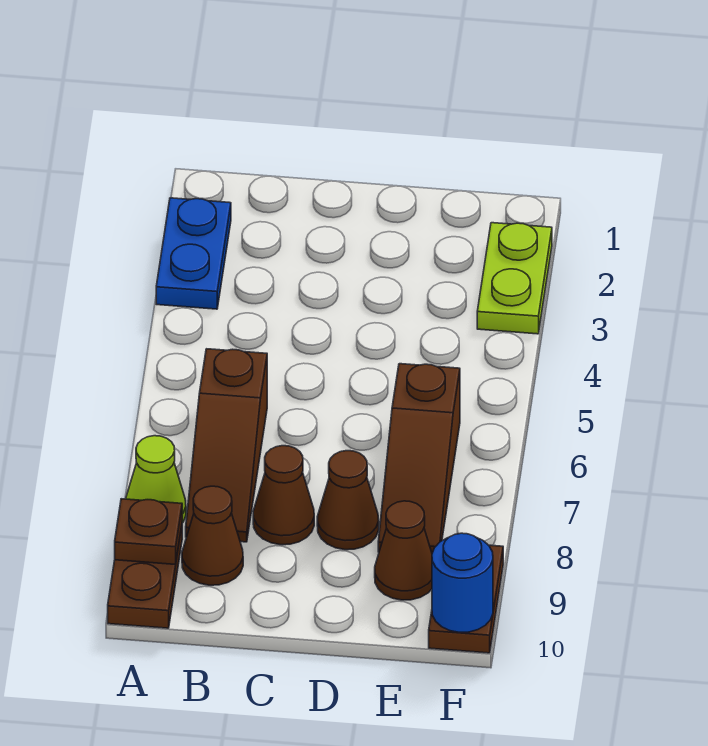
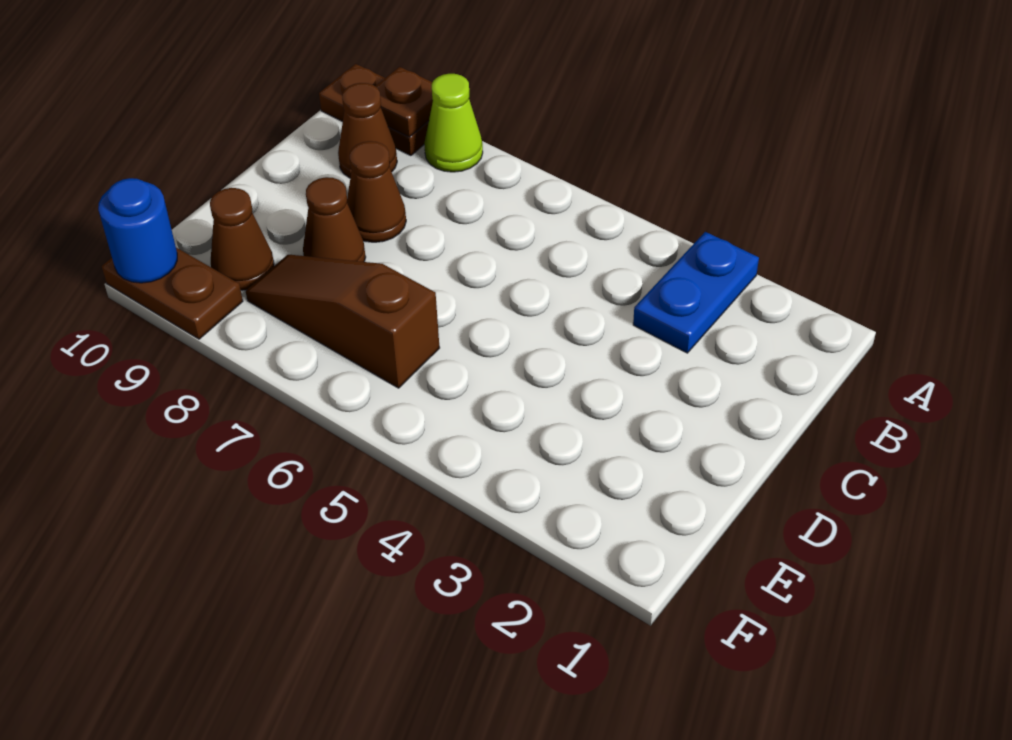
blue plate A2:A3 level 1 -> blue plate A3:B3 level 1
brown slope B6:B8 level 1 top 6 -> none
lime plate F2:F3 level 1 -> none

